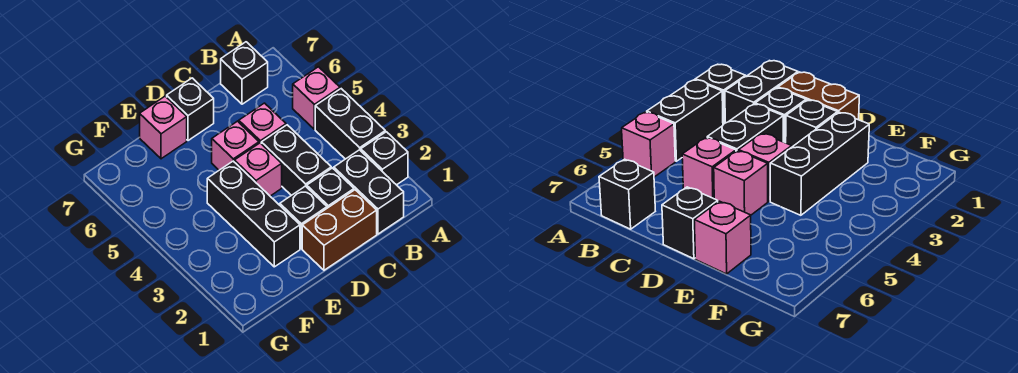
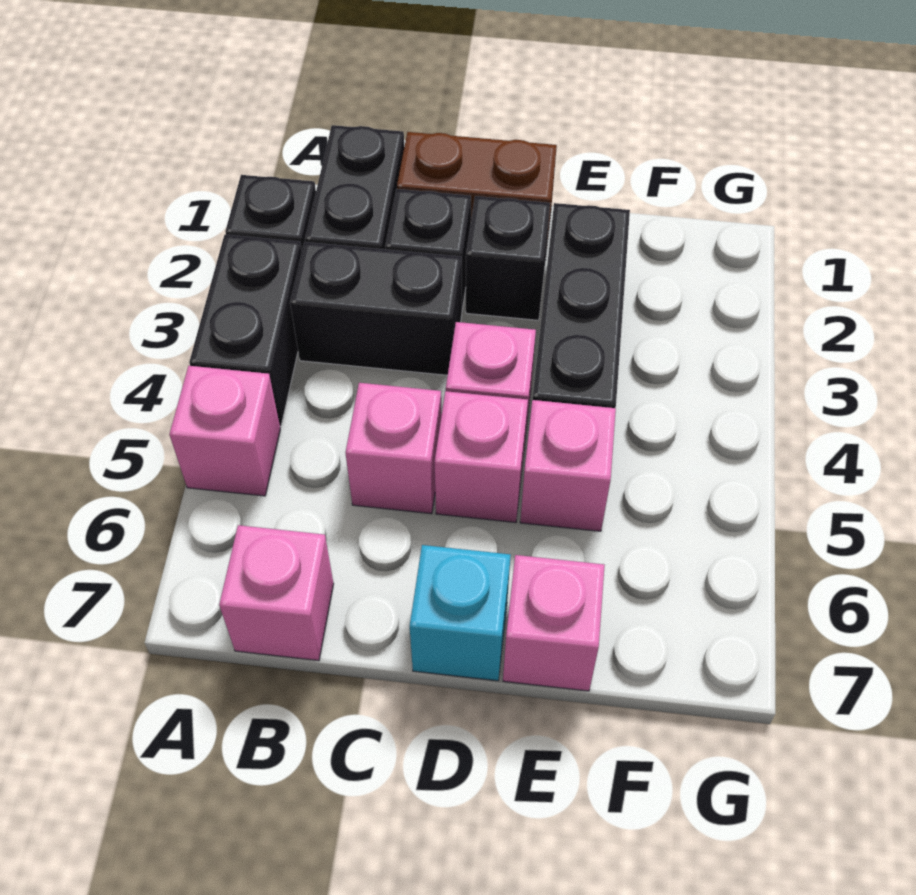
black brick B7 level 1 -> pink brick B7 level 1
black brick C3:C4 level 1 -> black brick B3:C3 level 1
black brick D7 level 1 -> cyan brick D7 level 1
none -> pink brick E5 level 1

